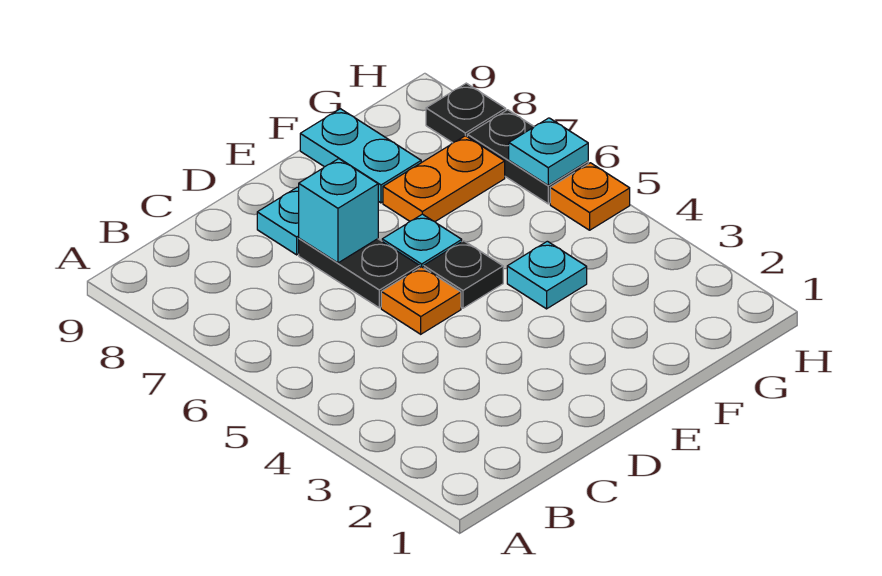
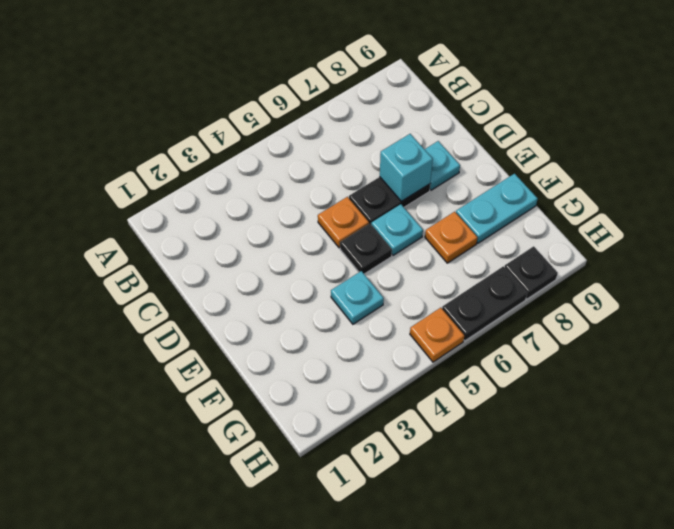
orange plate F7:G7 level 1 -> orange plate F7 level 1
cyan plate H6 level 2 -> none

